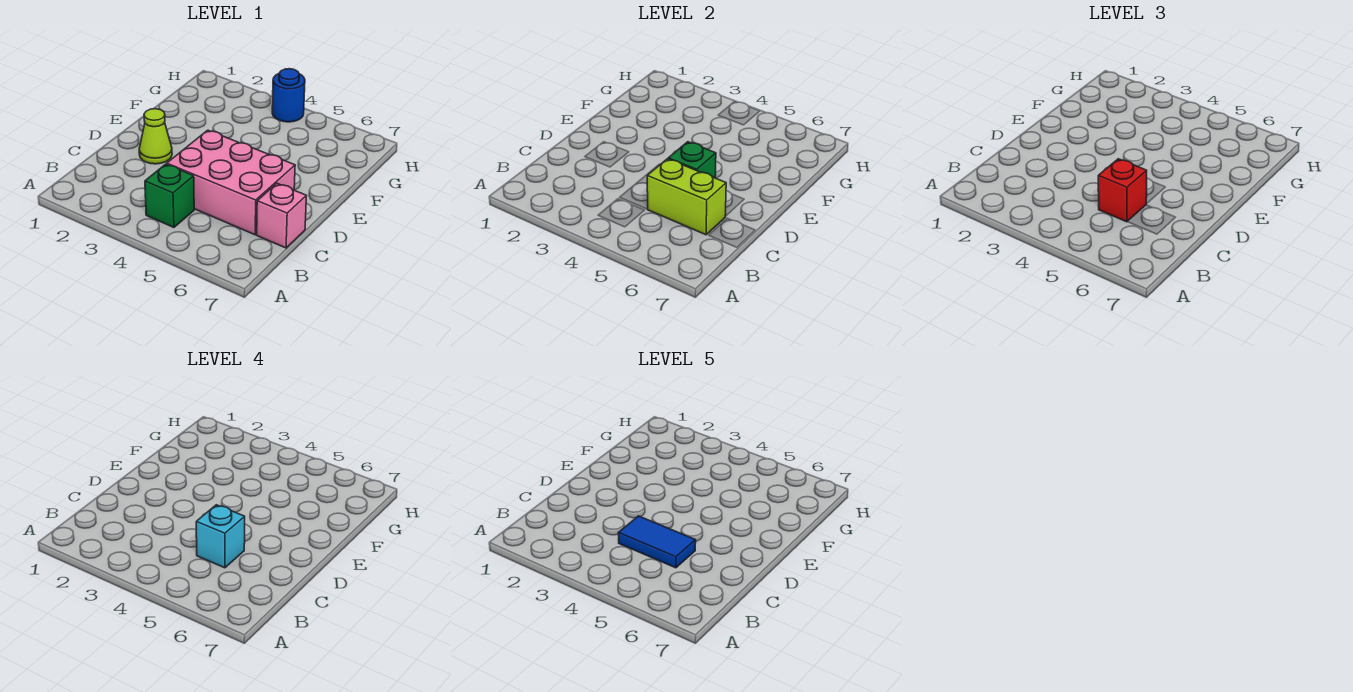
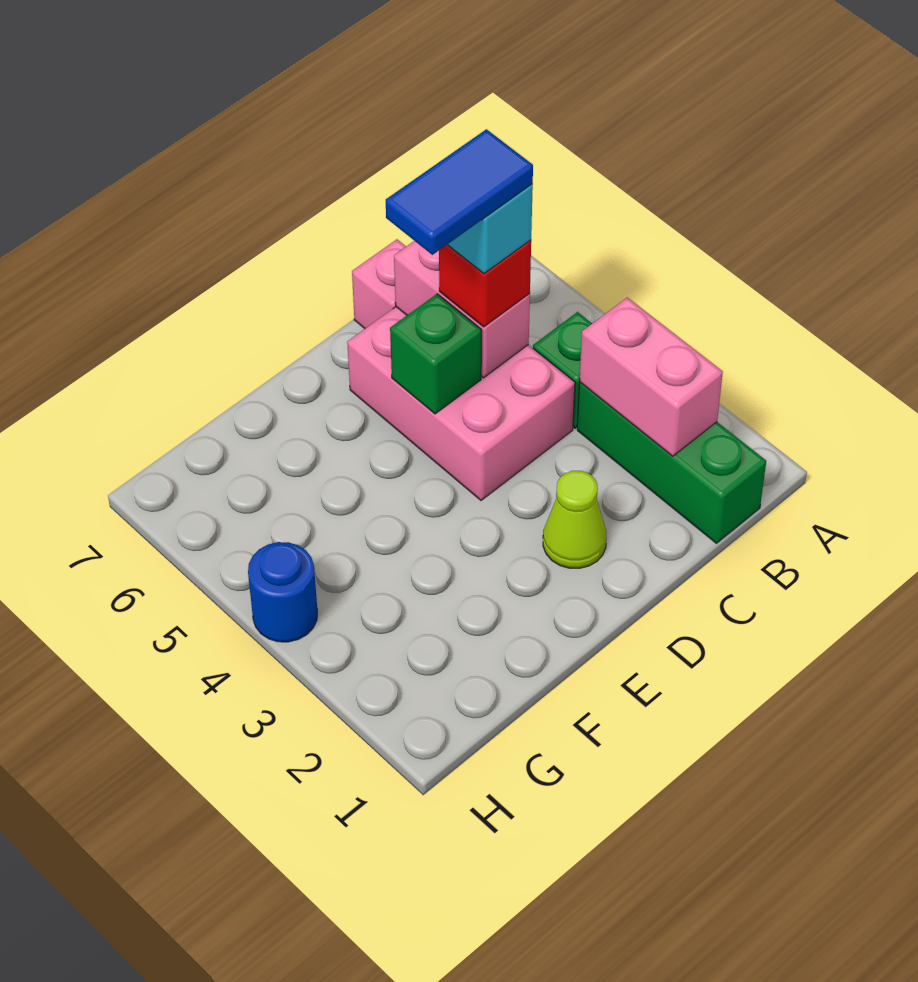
none -> green brick B1:B3 level 1
none -> pink brick B2:B3 level 2
blue tile C4:C5 level 5 -> blue tile C5:D5 level 5
lime brick C5:C6 level 2 -> pink brick C5:C6 level 2

